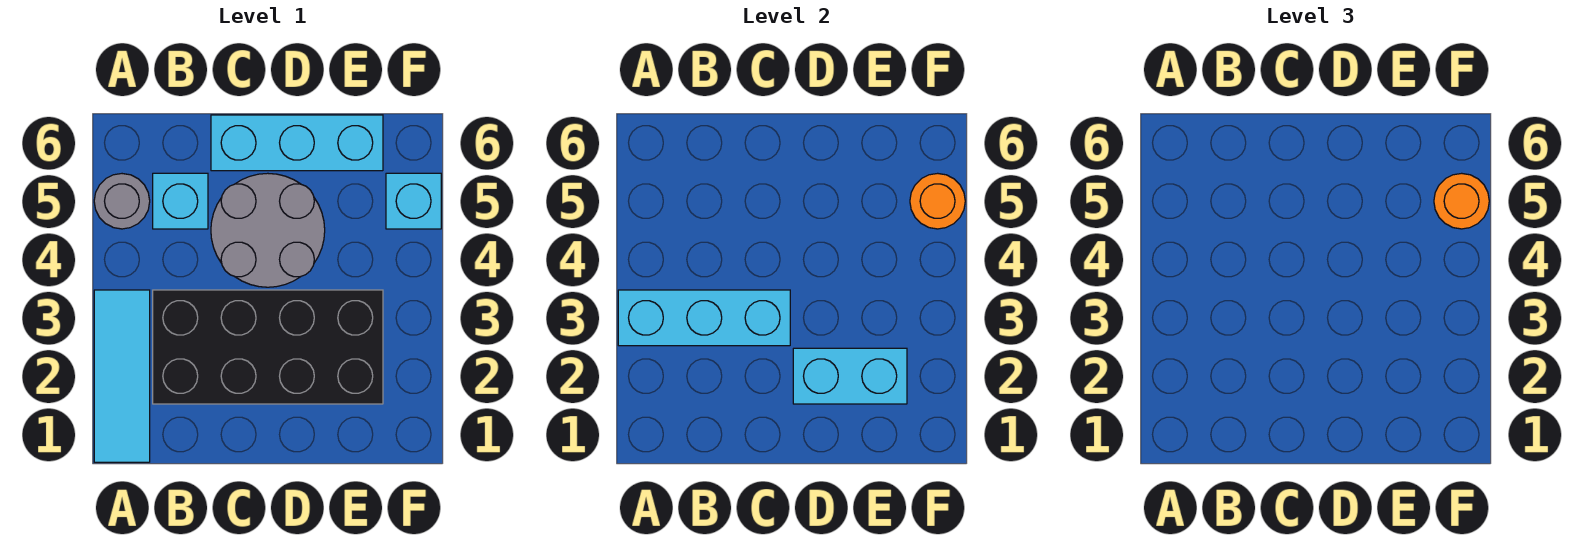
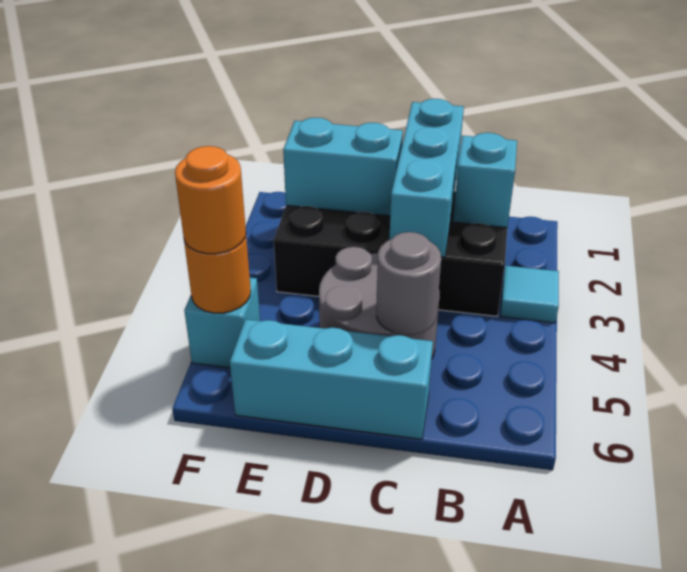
cyan tile A1:A3 level 1 -> cyan tile A3 level 1
cyan brick A3:C3 level 2 -> cyan brick C1:C3 level 2
grey round brick A5 level 1 -> grey round brick C5 level 2
cyan brick B5 level 1 -> cyan brick B2 level 2

